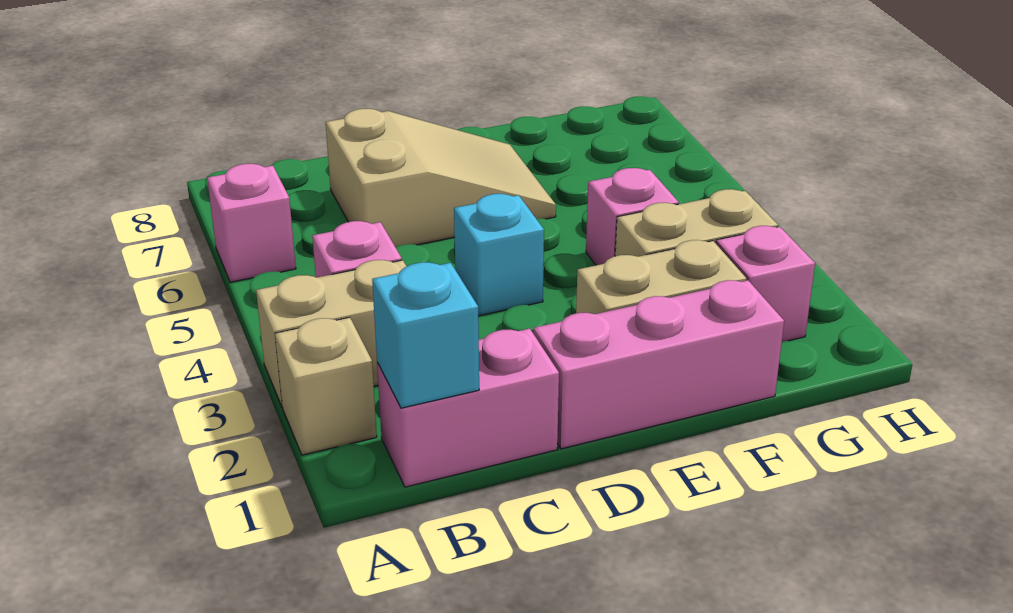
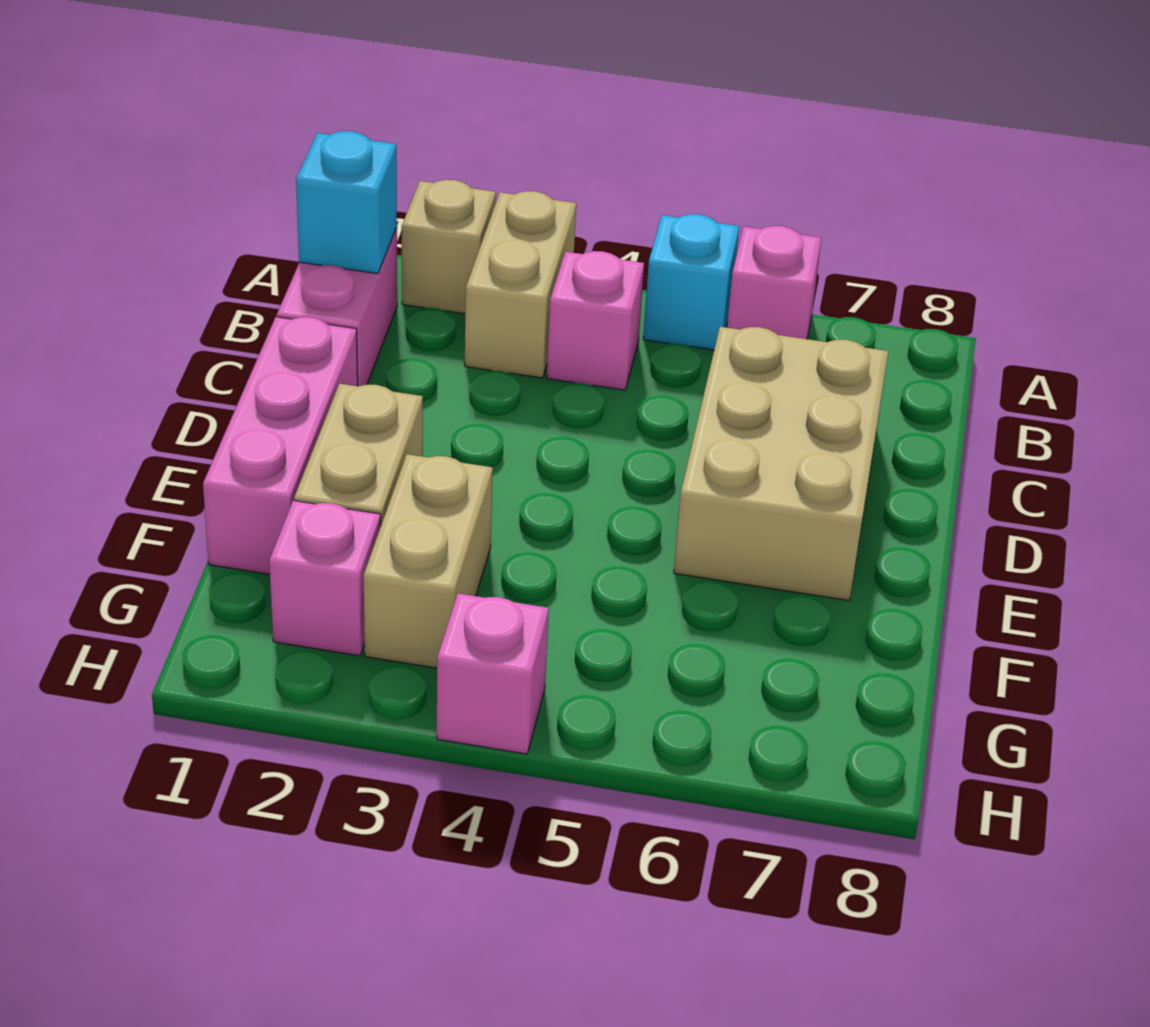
tan slope C6:E7 level 1 top C -> tan brick C6:E7 level 1
cyan brick D4 level 1 -> cyan brick A5 level 1
pink brick F4 level 1 -> pink brick H4 level 1

